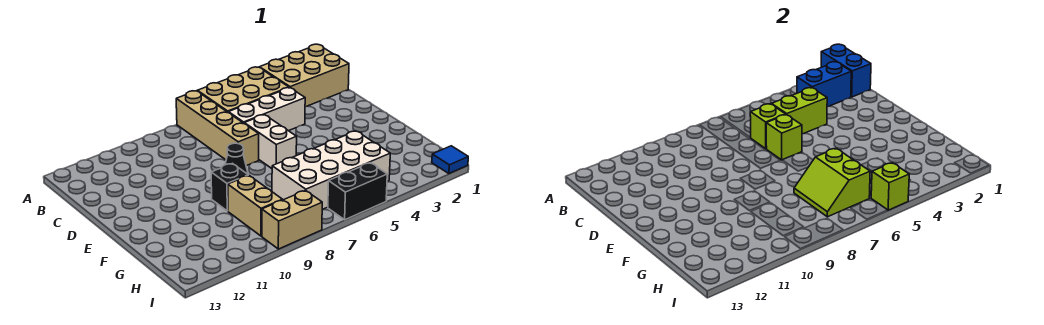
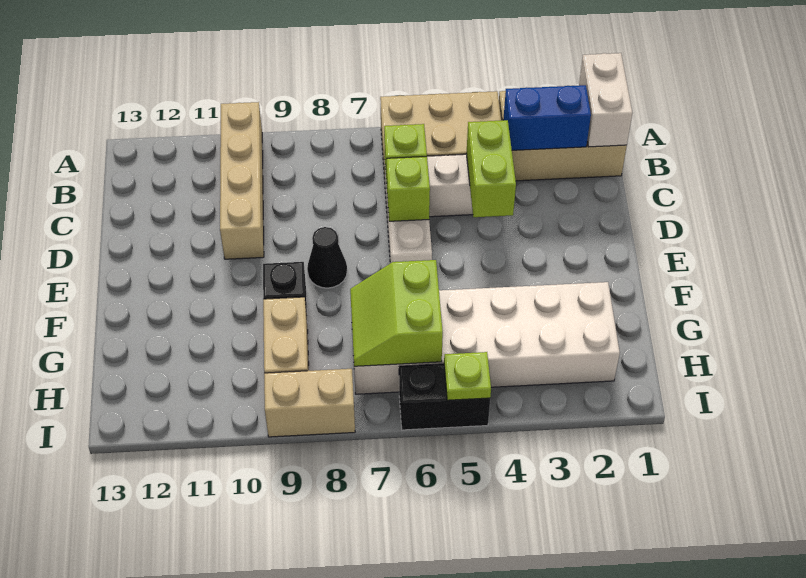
blue brick A1:B1 level 2 -> white brick A1:B1 level 2
tan brick A7:D7 level 1 -> tan brick A10:D10 level 1
lime brick C4:C5 level 2 -> lime brick C4:D4 level 2
white brick G4:H7 level 1 -> white brick G2:H7 level 1
blue tile I1 level 1 -> none
lime brick I5 level 2 -> lime plate I5 level 2

